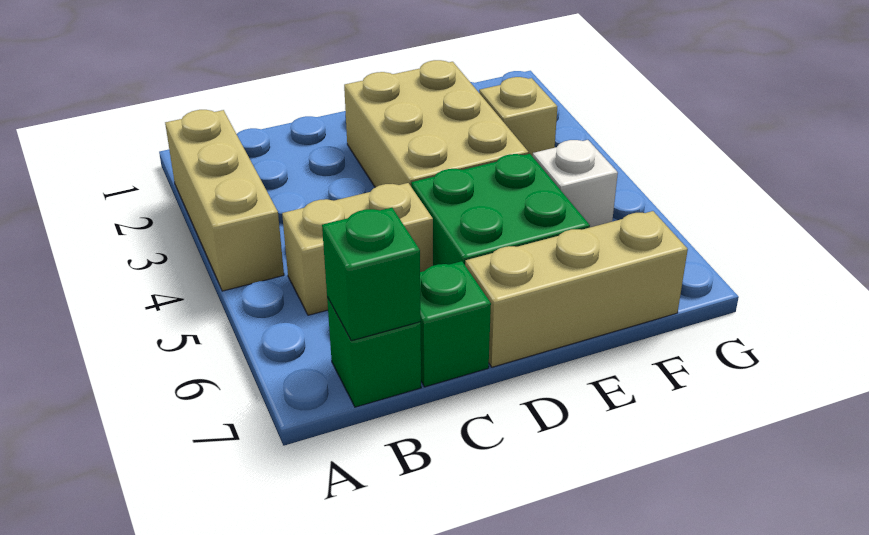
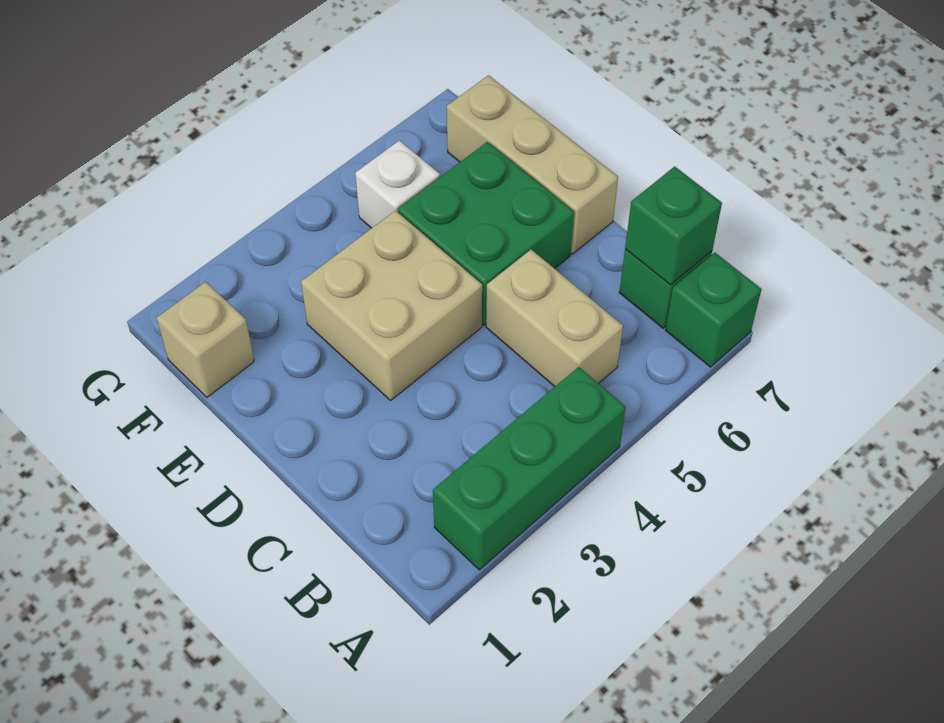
tan brick A2:A4 level 1 -> green brick A2:A4 level 1
green brick C7 level 1 -> green brick A7 level 1
tan brick D2:E4 level 1 -> tan brick D3:E4 level 1
tan brick F3 level 1 -> tan brick F1 level 1

